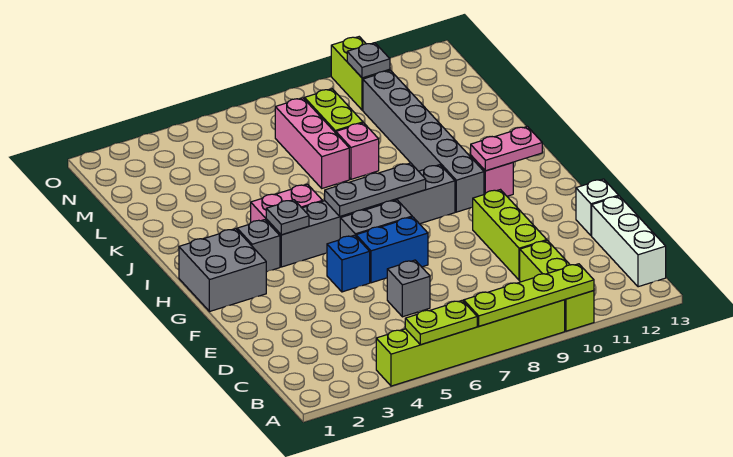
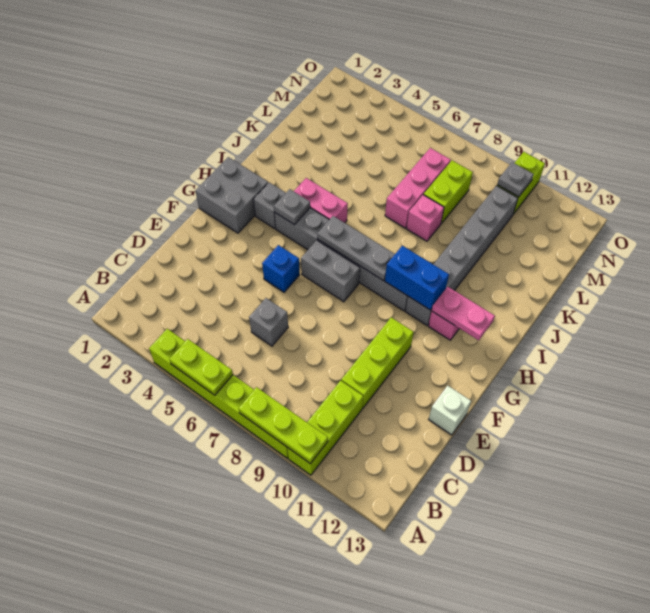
lime plate A7:A10 level 2 -> lime plate A8:A10 level 2
white brick B13:D13 level 1 -> none
blue brick F6:F7 level 1 -> blue brick H9:H10 level 2

